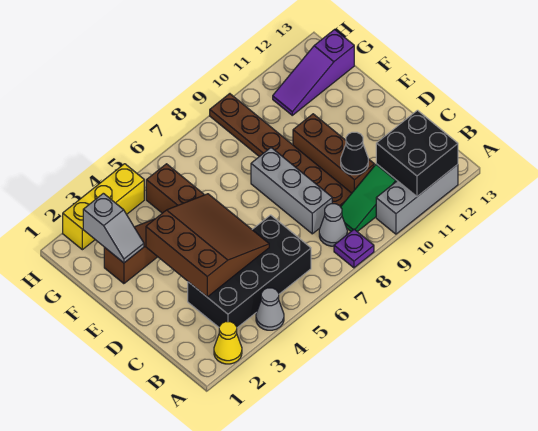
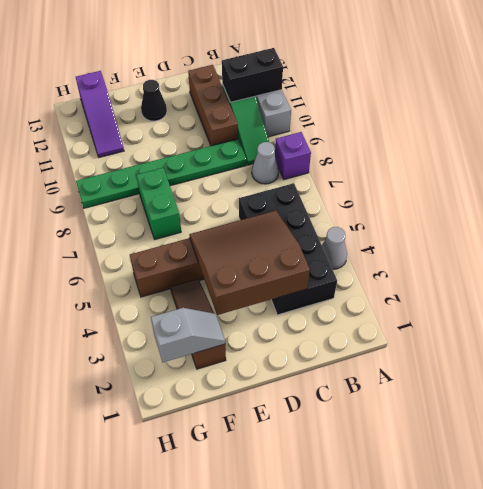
yellow cone A2 level 1 -> none
purple plate A8 level 1 -> purple brick A8 level 1
black brick A11:B12 level 2 -> black brick A11:B11 level 2
grey brick C8:E8 level 1 -> none
brown plate C9:H9 level 1 -> green plate C9:H9 level 1
brown brick C10:E10 level 1 -> brown brick C10:C12 level 1
black cone C10 level 2 -> black cone E12 level 1
none -> green brick F7:F8 level 1
yellow brick H2:H4 level 1 -> none

